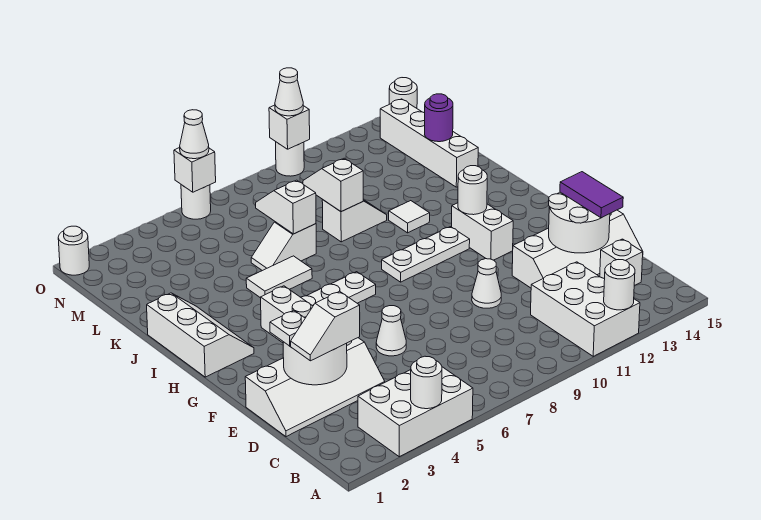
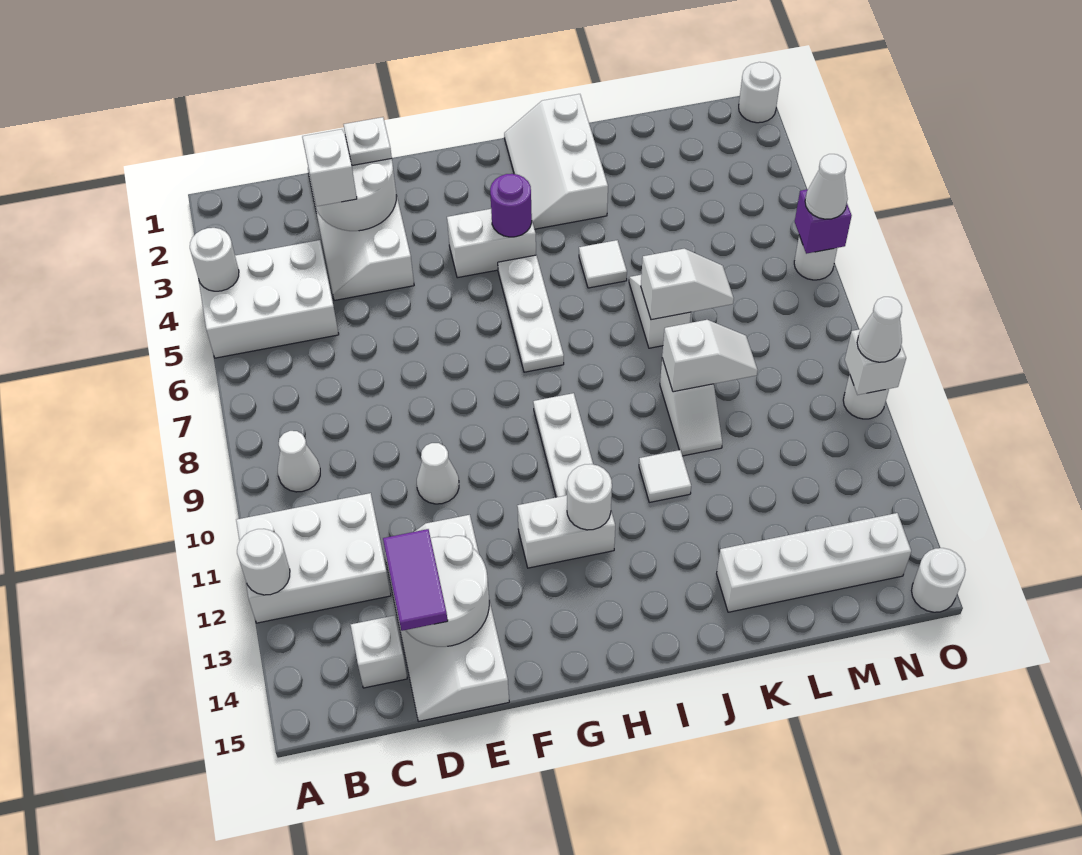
white brick A3:B5 level 1 -> white brick A4:C5 level 1
purple tile D14:E14 level 3 -> purple tile D13:D14 level 3
white cone E6 level 1 -> white cone B9 level 1
white slope H1:J2 level 1 top 1 -> white slope I1:J3 level 1 top J
white tile J5:J6 level 1 -> white tile J5 level 1
purple round brick L14 level 2 -> purple round brick H4 level 2
white brick O6 level 2 -> purple brick O6 level 2

